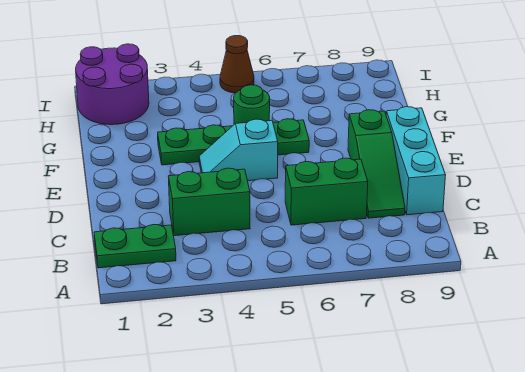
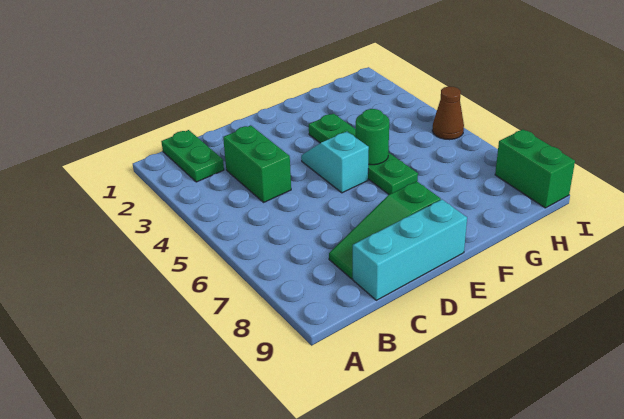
green brick C6:C7 level 1 -> green brick I8:I9 level 1
purple round brick H1:I2 level 1 -> none

